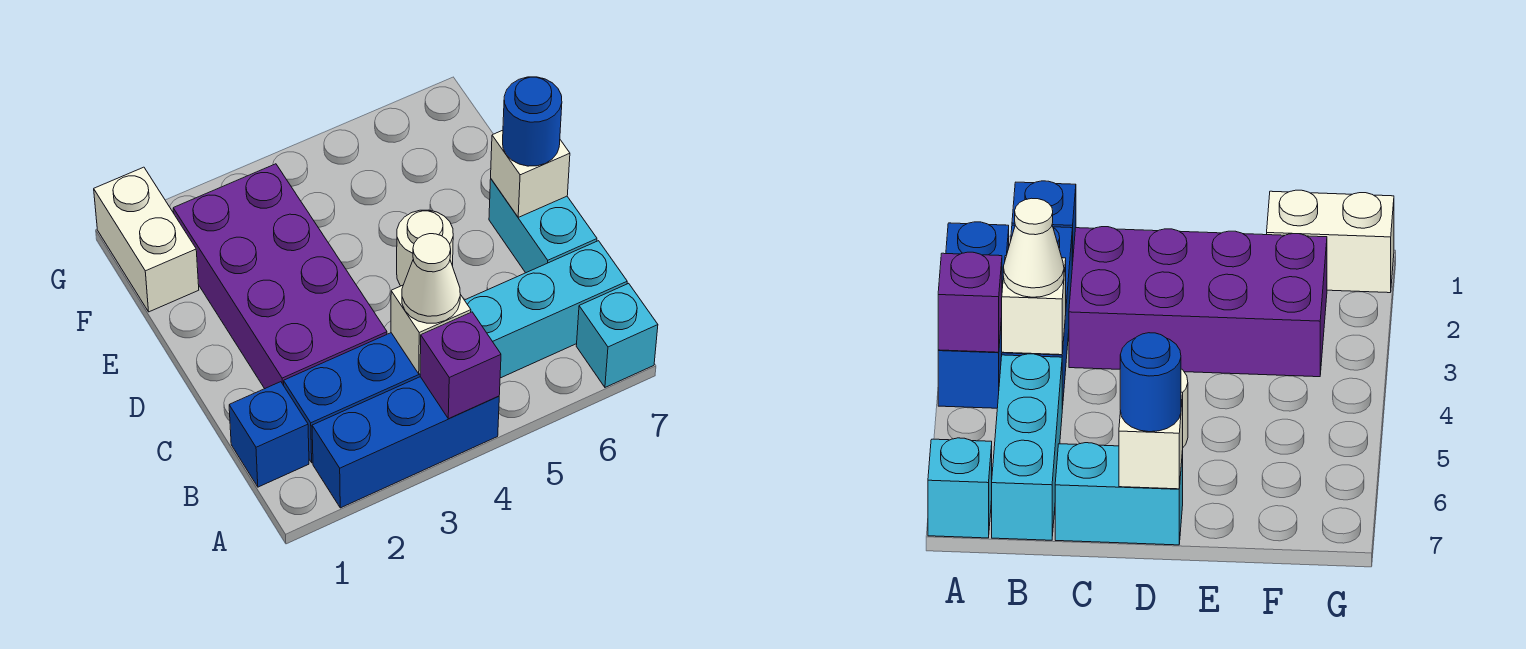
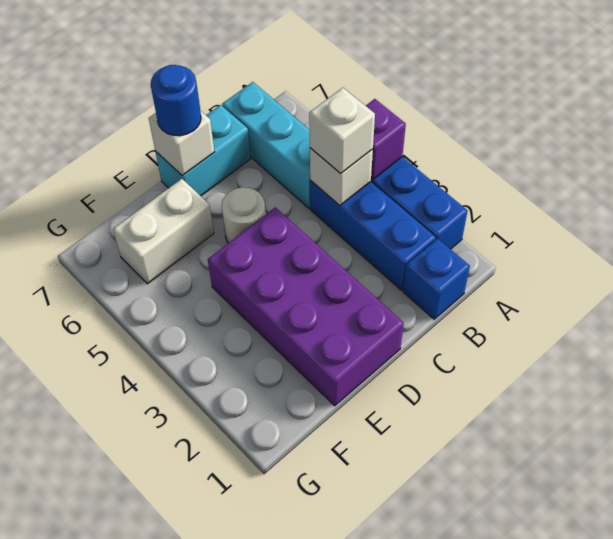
cyan brick A7 level 1 -> none
white cone B4 level 3 -> white brick B4 level 3
purple brick C2:F3 level 1 -> purple brick D1:E4 level 1
white brick F1:G1 level 1 -> white brick E6:F6 level 1

